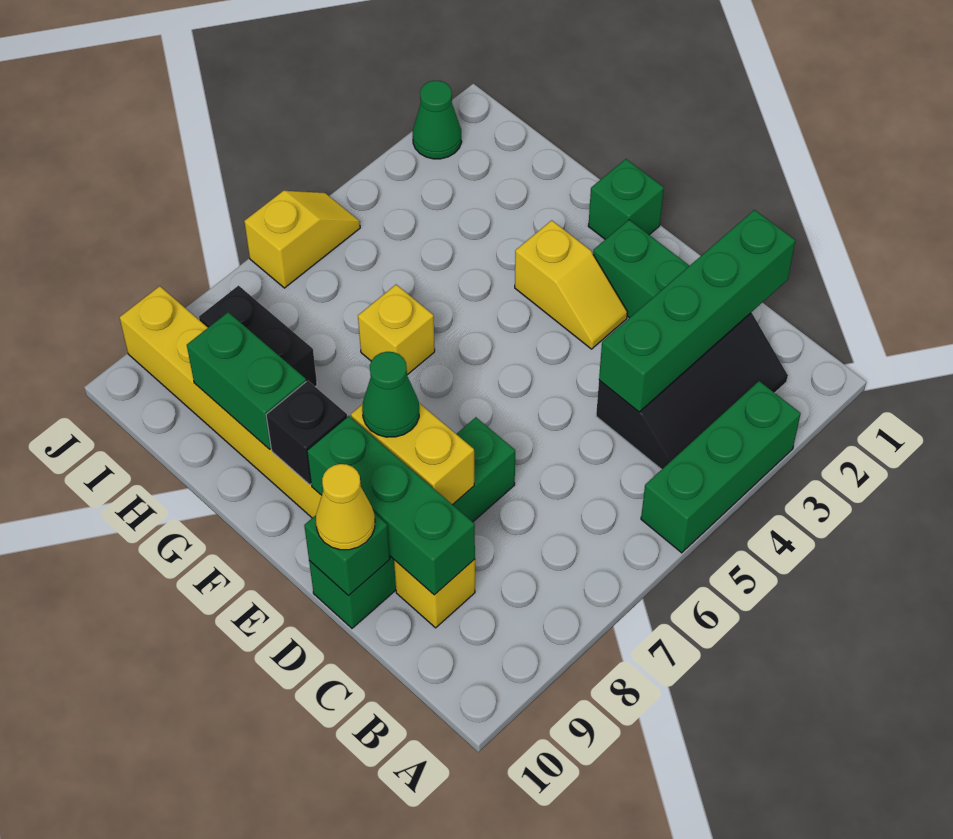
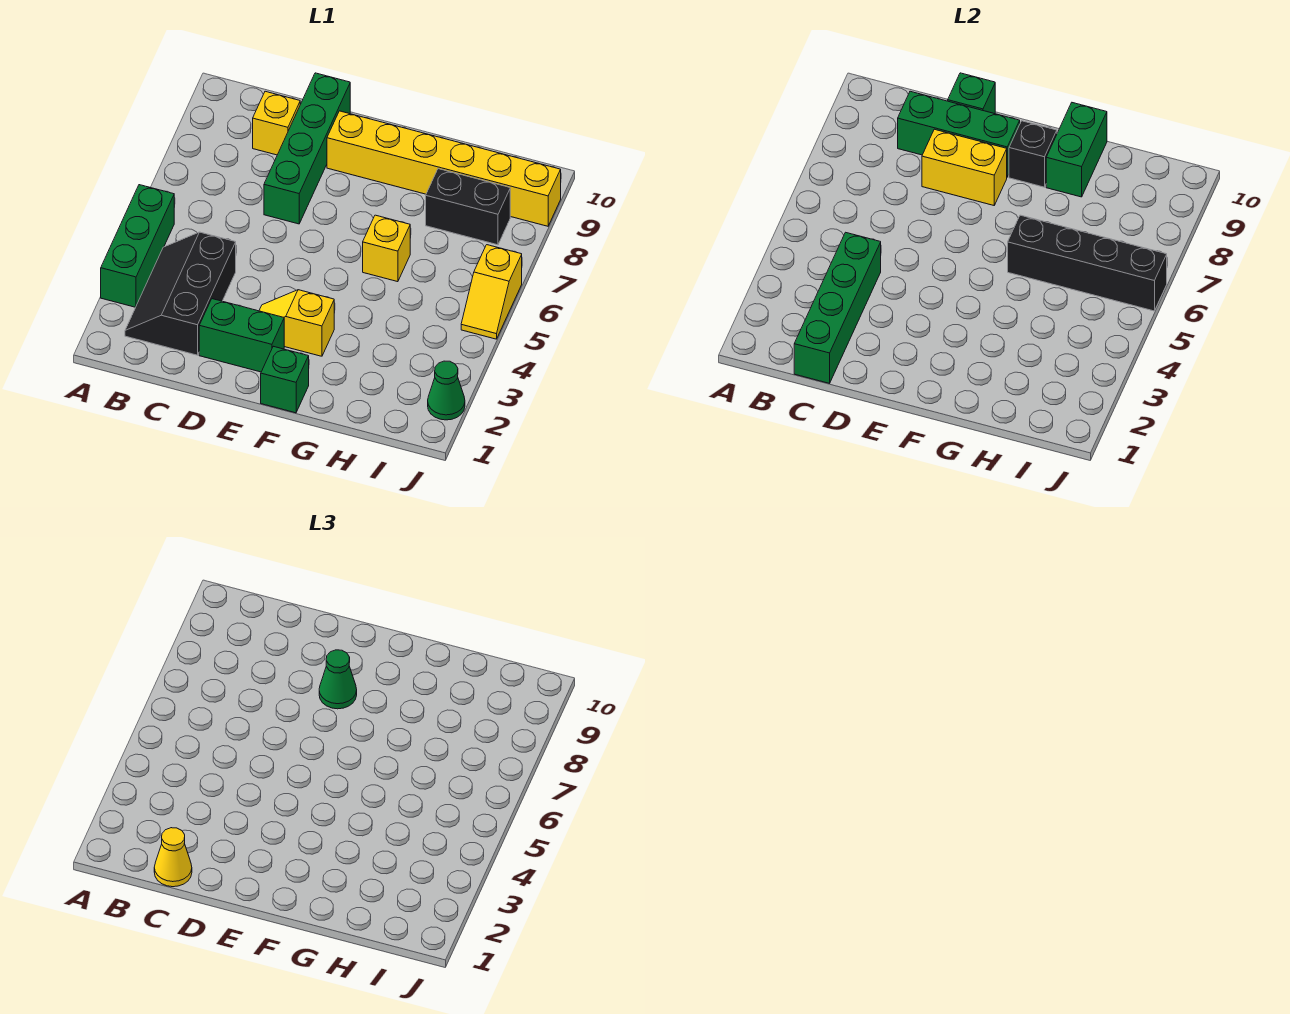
yellow cone D10 level 3 -> yellow cone C1 level 3
none -> black brick G6:J6 level 2
green brick G9:H9 level 2 -> green brick G9:G10 level 2

